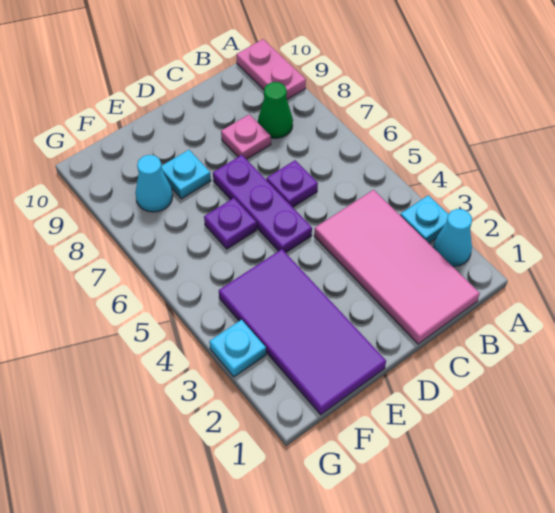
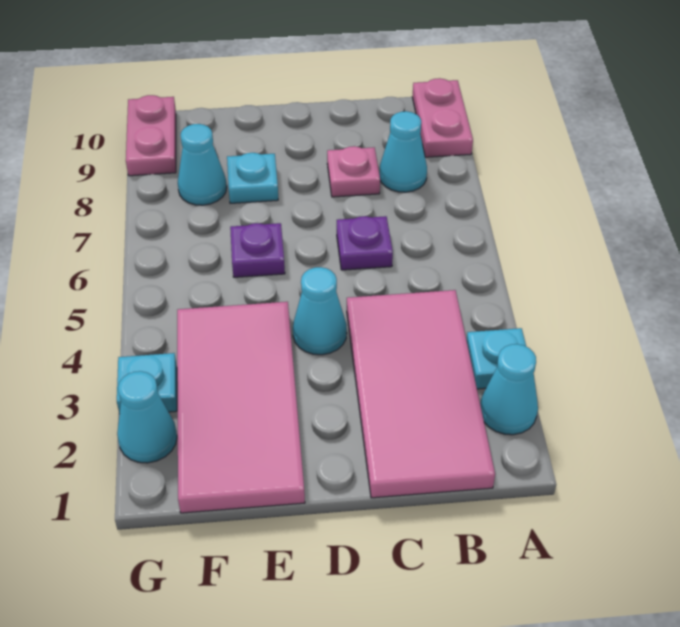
green cone B8 level 1 -> cyan cone B8 level 1
none -> cyan cone D4 level 1
purple plate D5:D7 level 1 -> none
purple tile E1:F4 level 1 -> pink tile E1:F4 level 1
none -> cyan cone G2 level 1
none -> pink plate G9:G10 level 1

